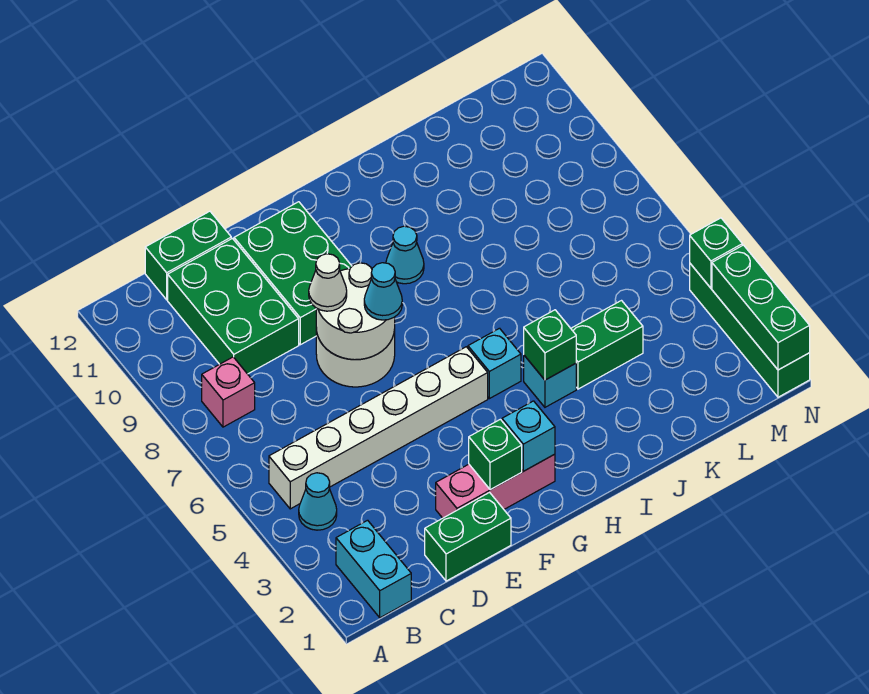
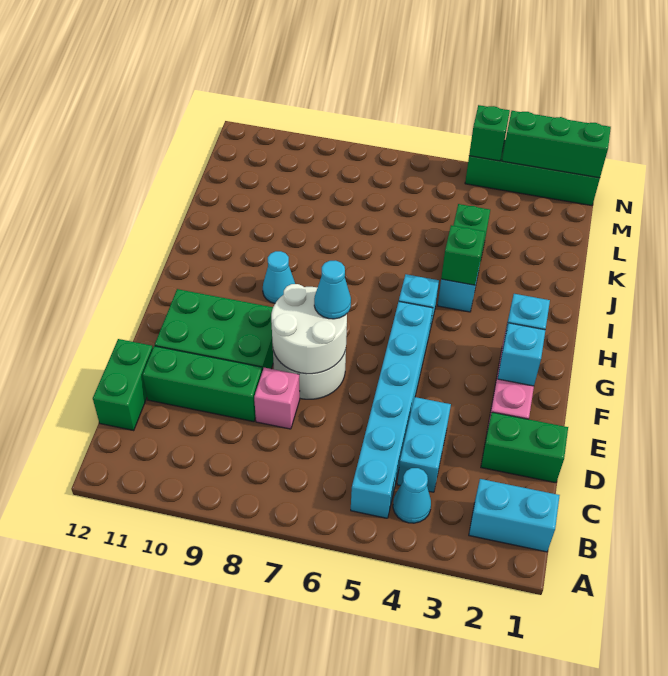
white brick B5:G5 level 1 -> cyan brick B5:G5 level 1
pink brick B8 level 1 -> pink brick D8 level 1
none -> cyan brick C4:D4 level 1
green brick C9:D11 level 1 -> green brick D9:D11 level 1
green brick D1:E1 level 1 -> green brick D1:D2 level 1
white cone E8 level 3 -> none
green brick F2 level 2 -> cyan brick F2 level 2

